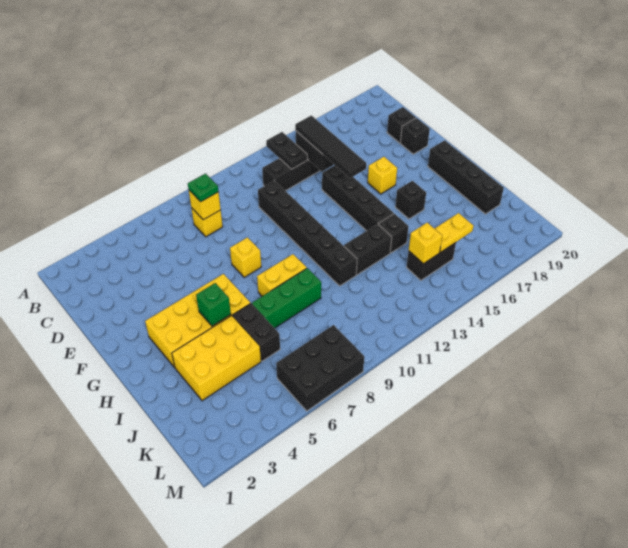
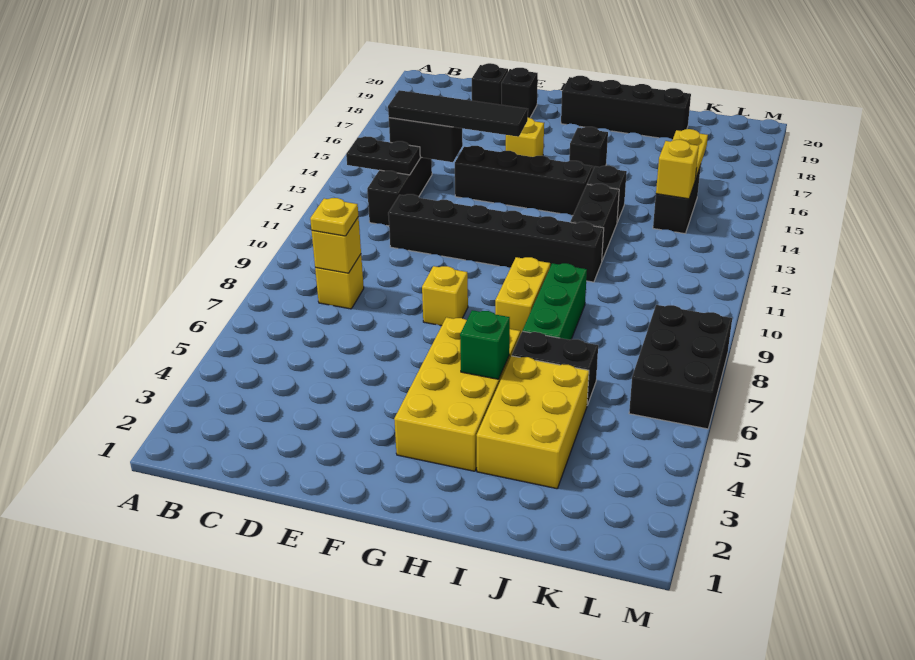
green plate C8 level 3 -> yellow plate C8 level 3

